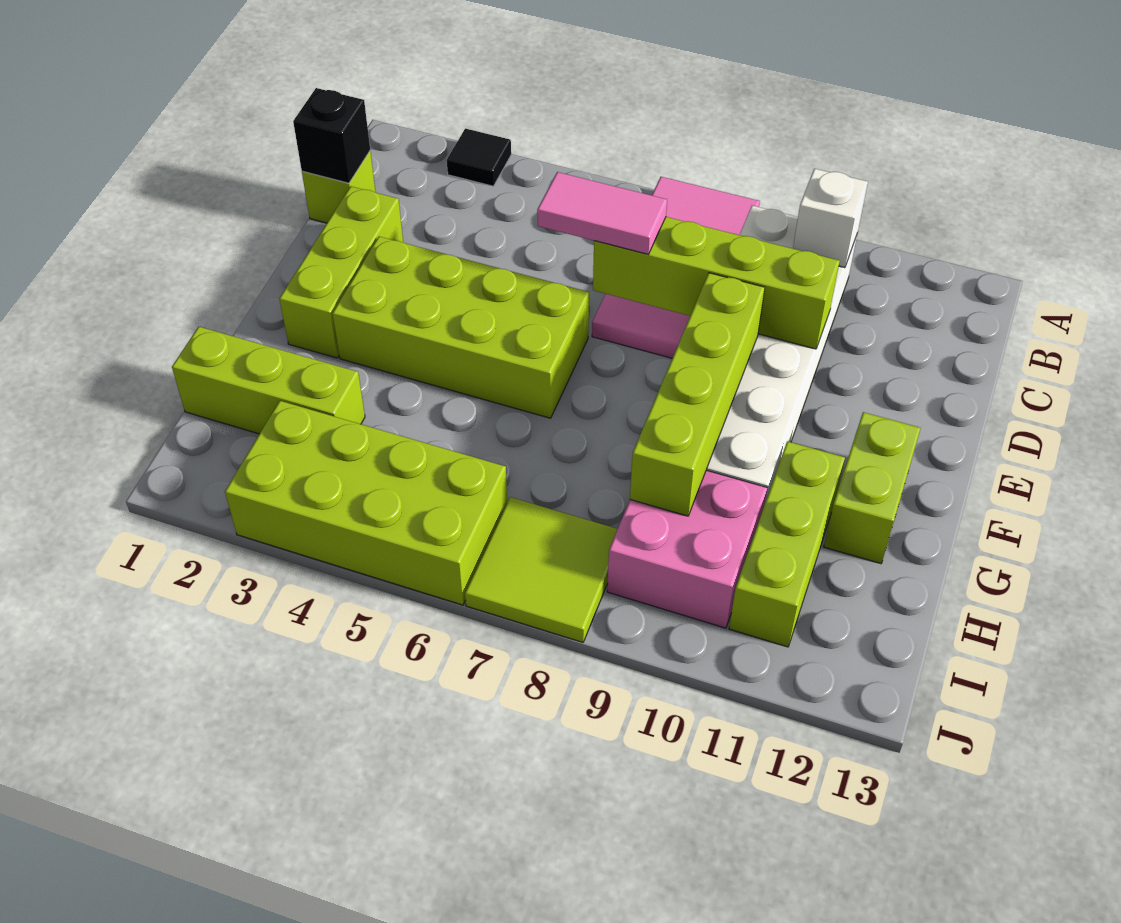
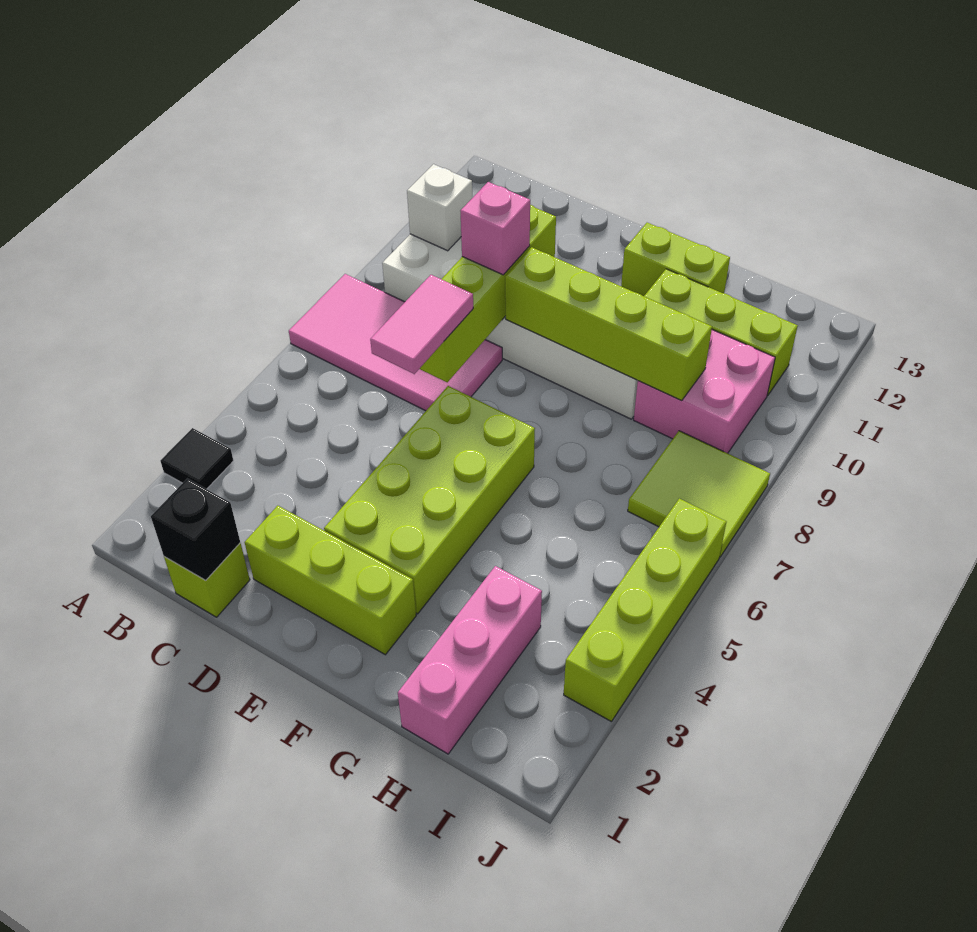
none -> pink brick D9 level 3
lime brick H1:H3 level 1 -> pink brick H1:H3 level 1
lime brick I3:J6 level 1 -> lime brick J3:J6 level 1

